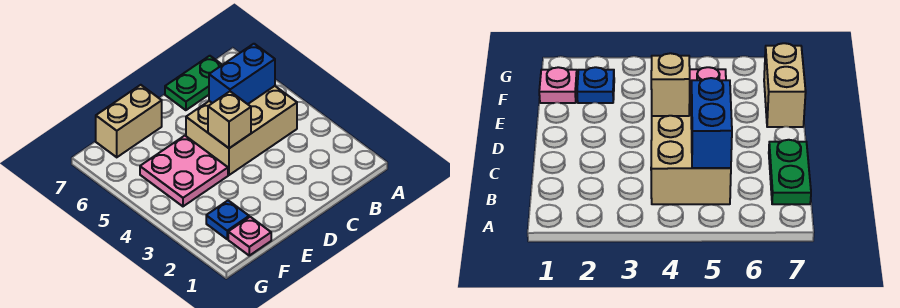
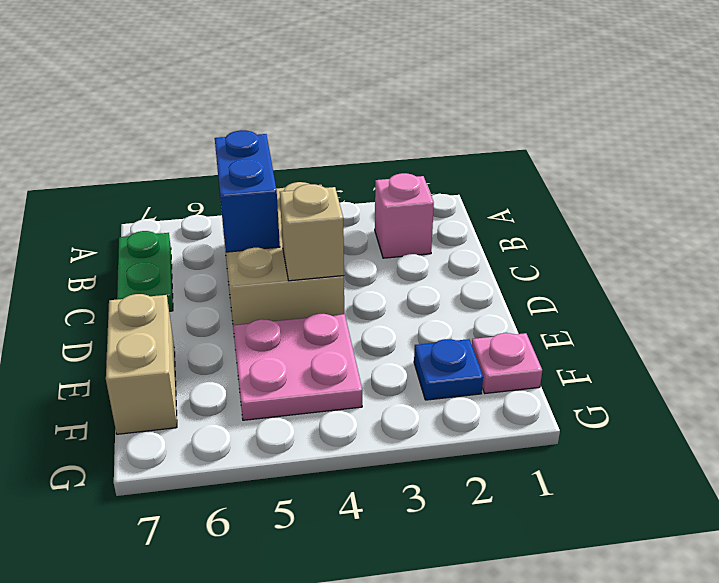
none -> pink brick B2 level 1

